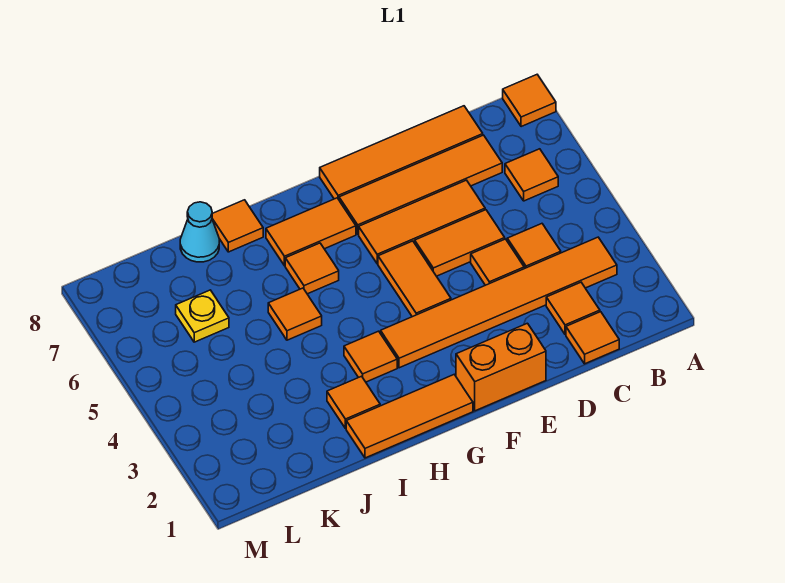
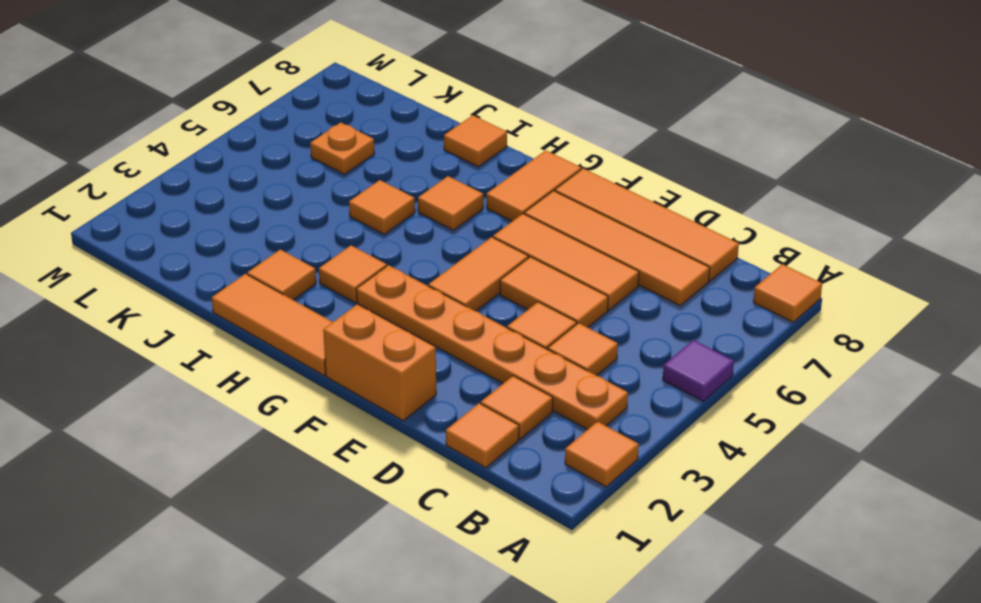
none -> purple tile A5 level 1
orange tile B3:G3 level 1 -> orange plate B3:G3 level 1
orange tile B6 level 1 -> orange tile A2 level 1
orange tile G7:H7 level 1 -> orange tile G7:G8 level 1
cyan cone J8 level 1 -> none
yellow plate K6 level 1 -> orange plate K6 level 1

